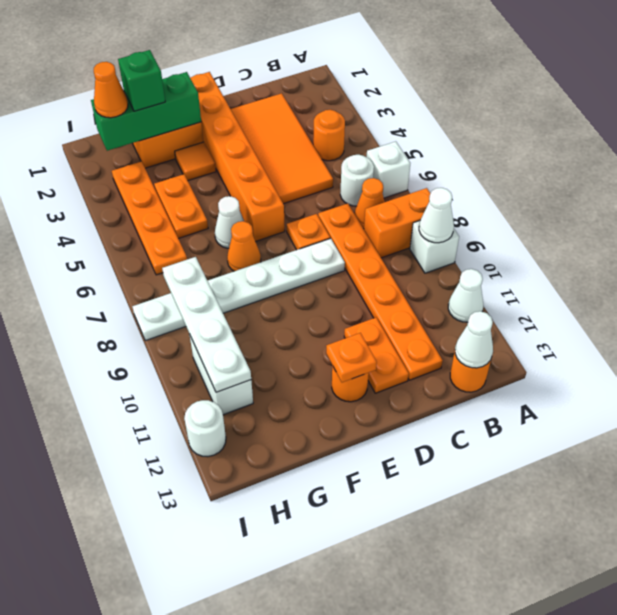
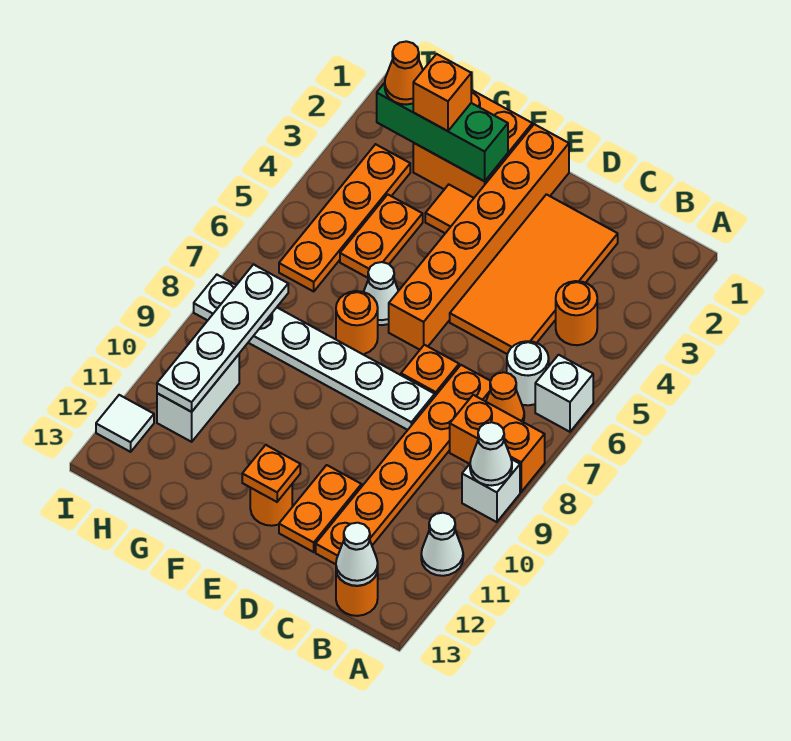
orange cone F7 level 1 -> orange round brick F7 level 1
green brick G2 level 3 -> orange brick G2 level 3
white round brick I12 level 1 -> white tile I12 level 1

